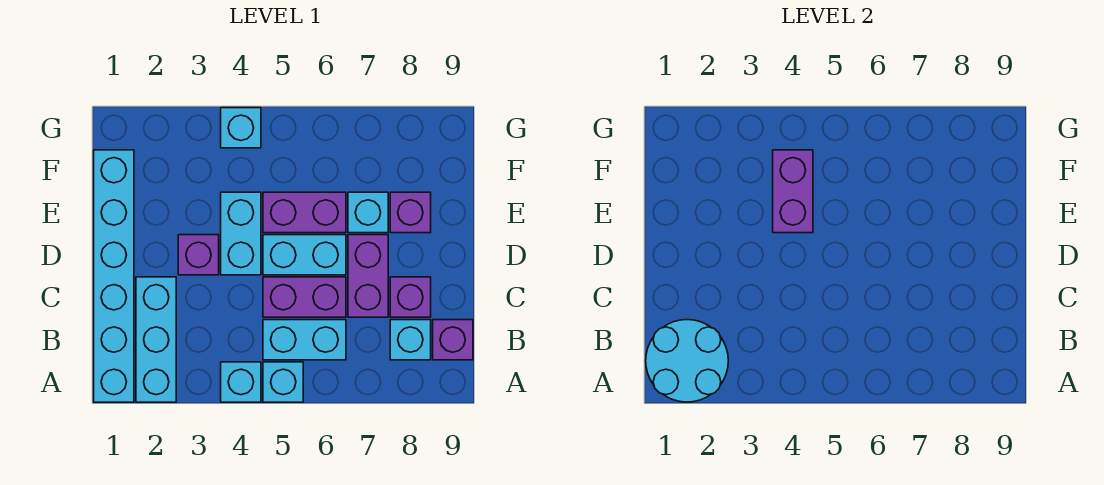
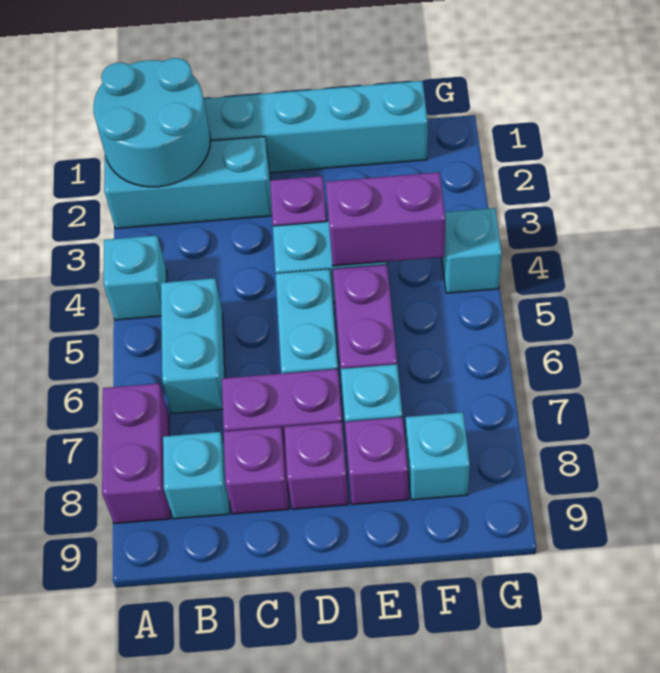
cyan brick A5 level 1 -> cyan brick F8 level 1
purple brick B9 level 1 -> purple brick D8 level 1
purple brick C5:C6 level 1 -> purple brick A7:A8 level 1

